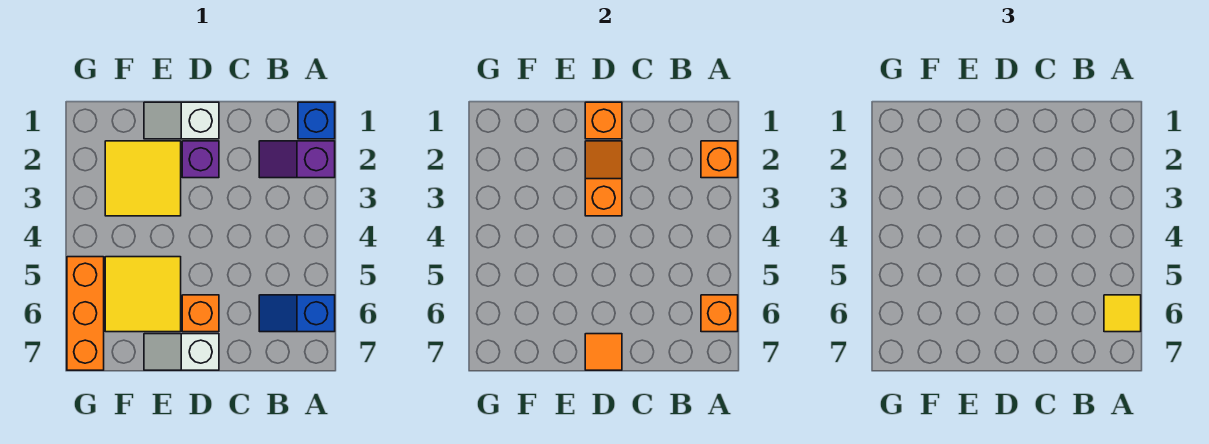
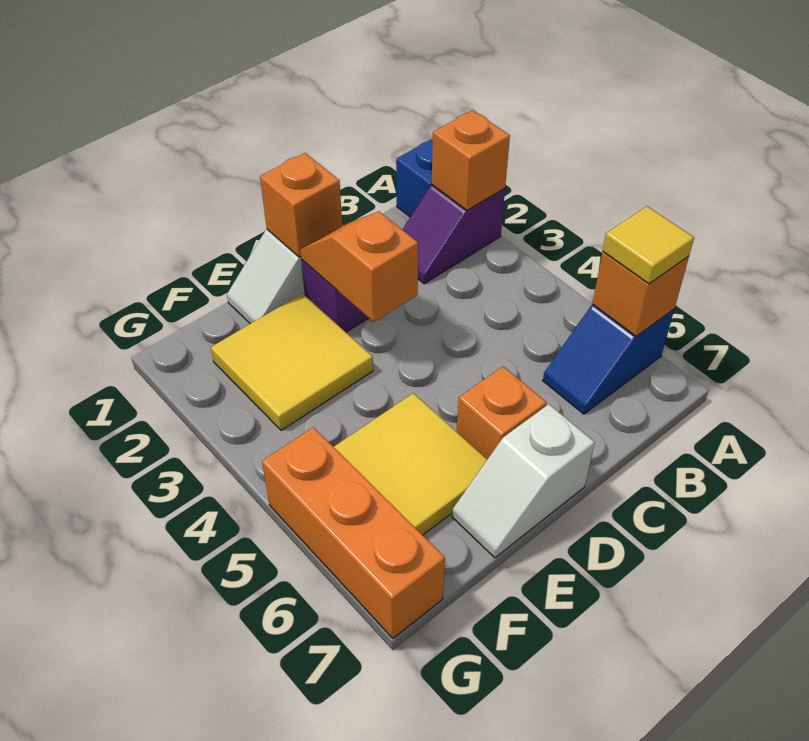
orange tile D7 level 2 -> none

